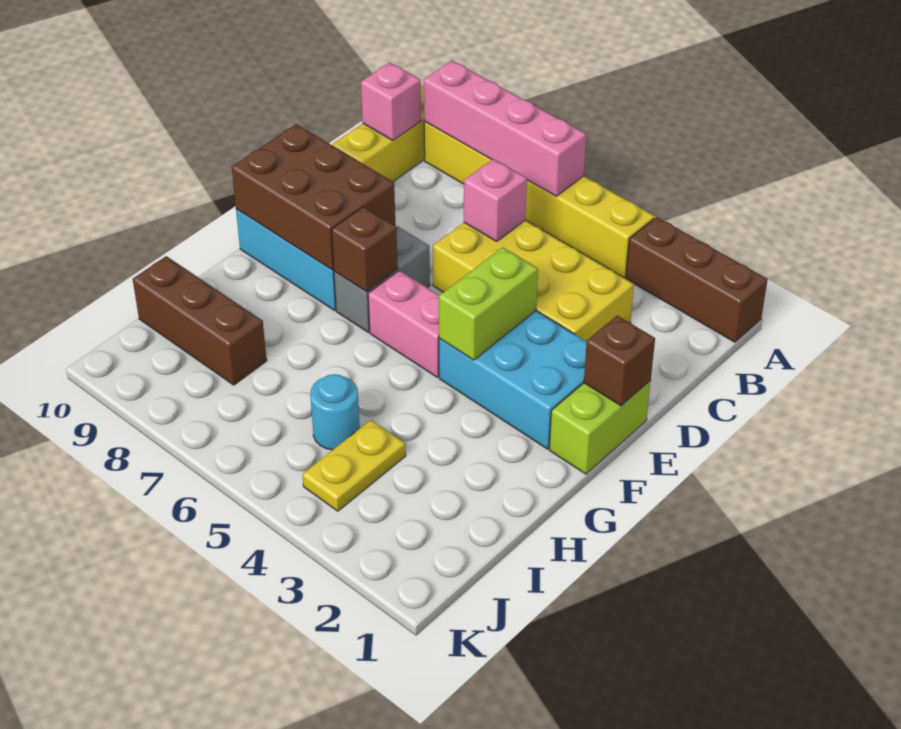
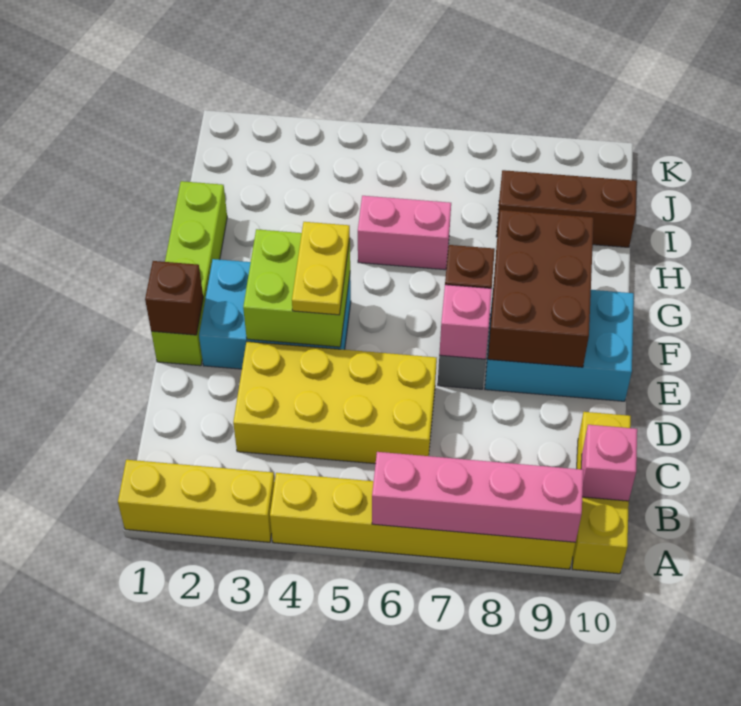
brown brick A1:A3 level 1 -> yellow brick A1:A3 level 1
pink brick C6 level 2 -> pink brick E7 level 2
lime brick E1:F1 level 1 -> lime brick E1:H1 level 1
lime brick E4:F4 level 2 -> lime brick E3:F4 level 2
brown brick E8:F10 level 2 -> brown brick E8:G9 level 2
pink brick F5:F6 level 1 -> pink brick H5:H6 level 1
yellow plate I4:J4 level 1 -> yellow plate E4:F4 level 3
cyan round brick I5 level 1 -> none

